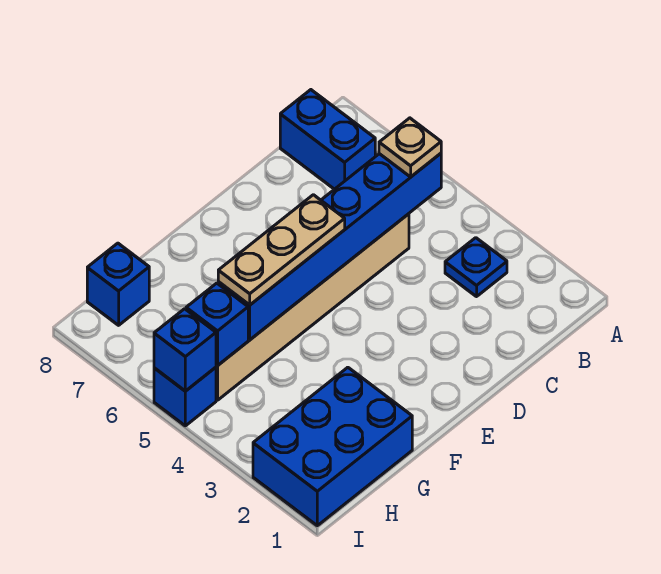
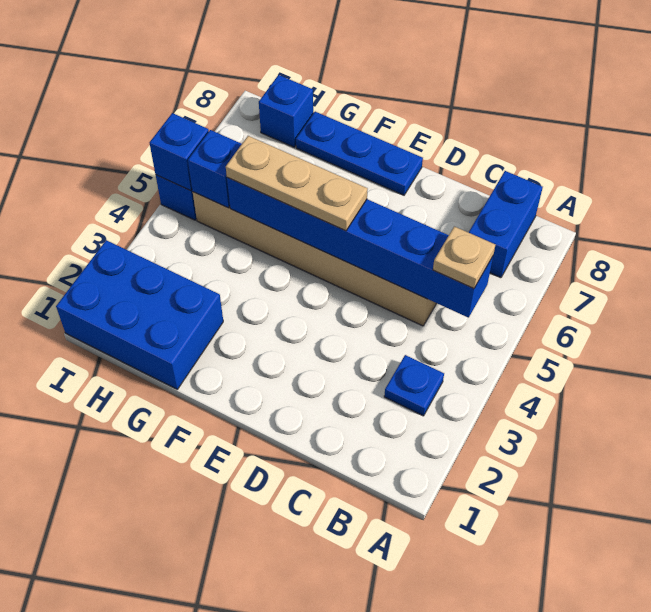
none -> blue plate E8:G8 level 1

